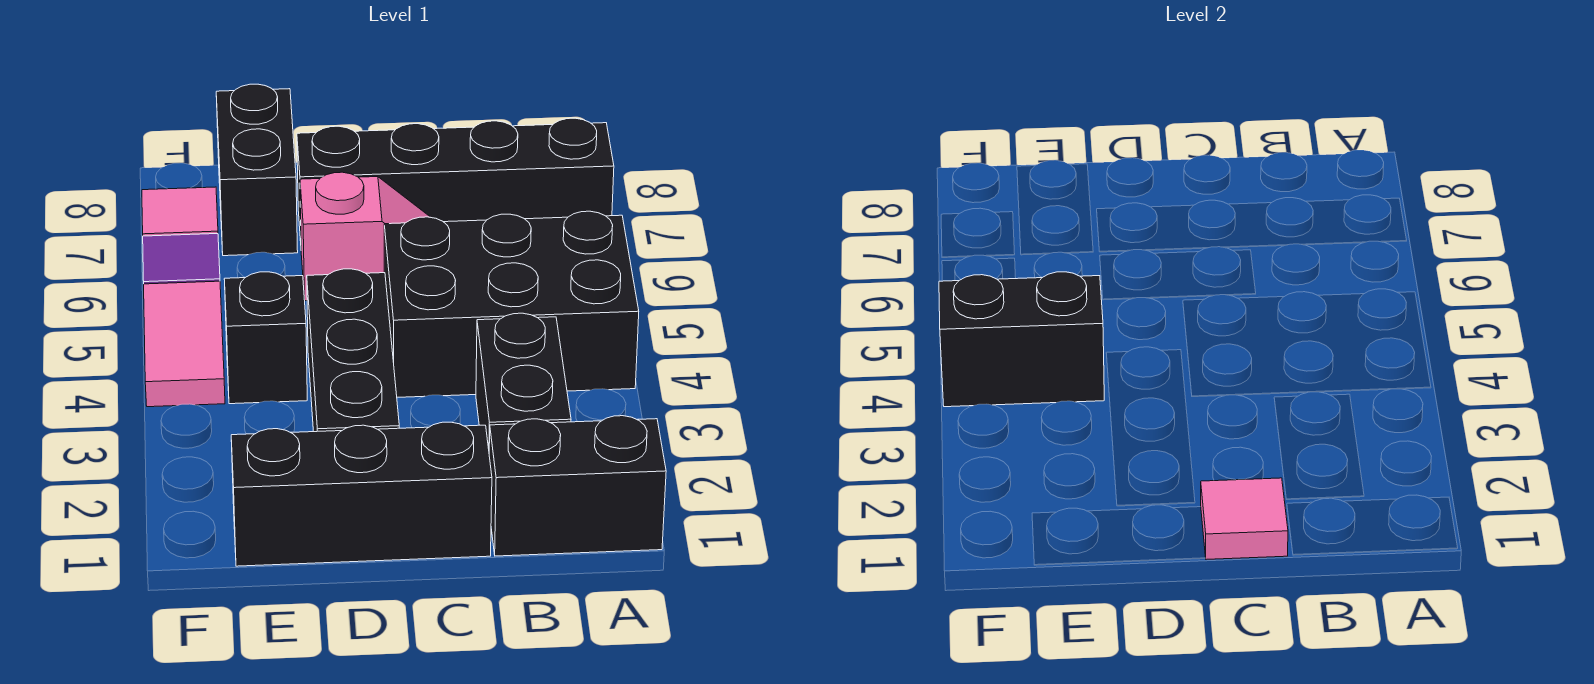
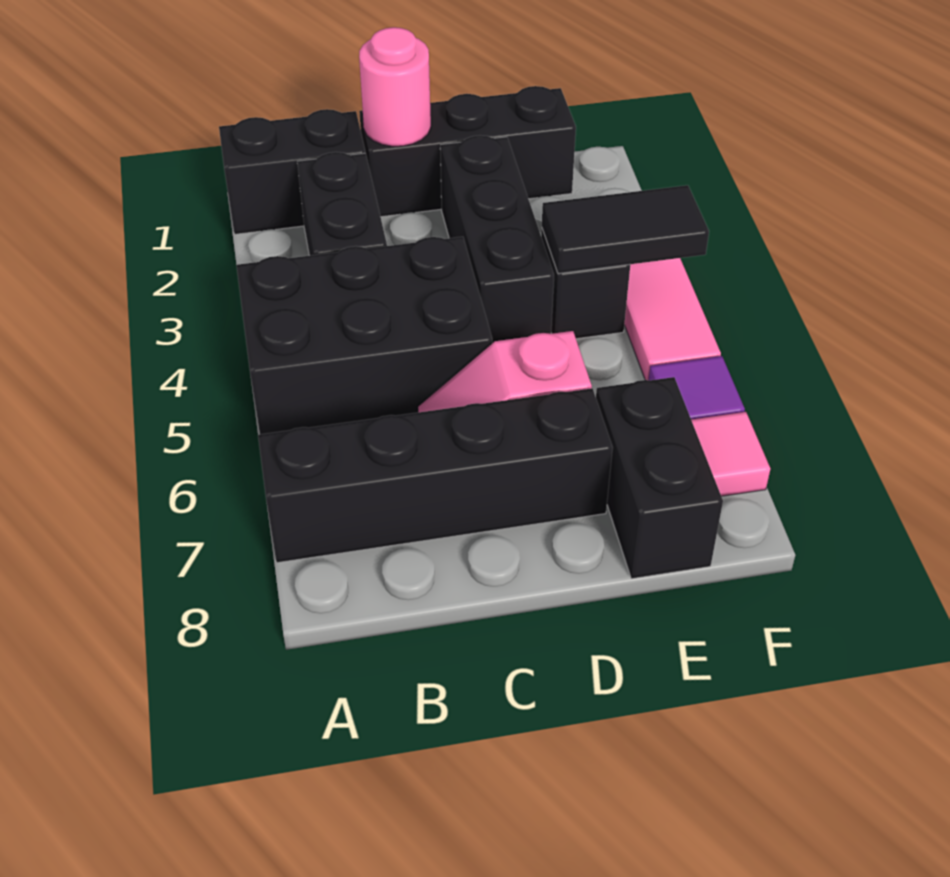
pink tile C1 level 2 -> pink round brick C1 level 2
black brick E4:F4 level 2 -> black tile E4:F4 level 2

